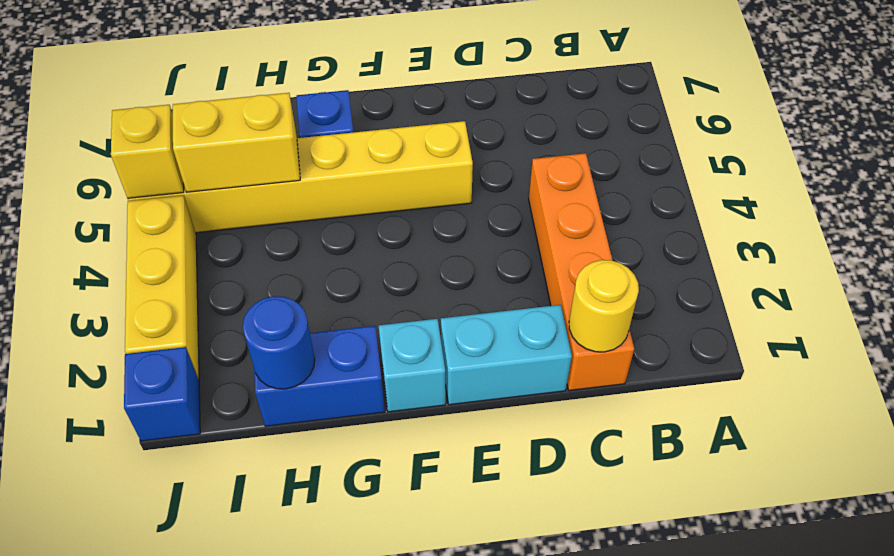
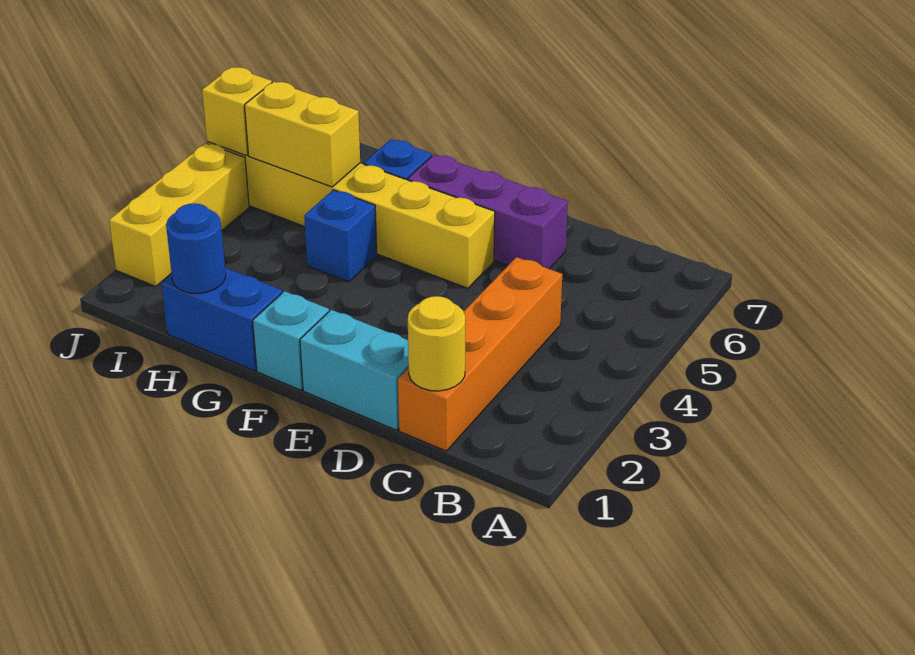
none -> purple brick D6:F6 level 1
blue brick J1 level 1 -> blue brick G4 level 1

